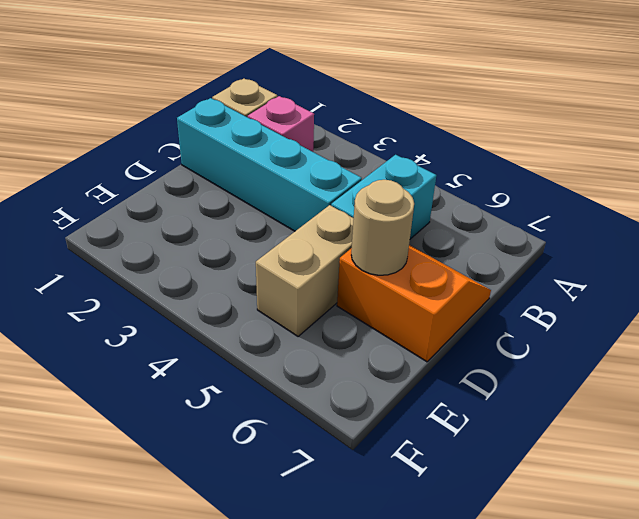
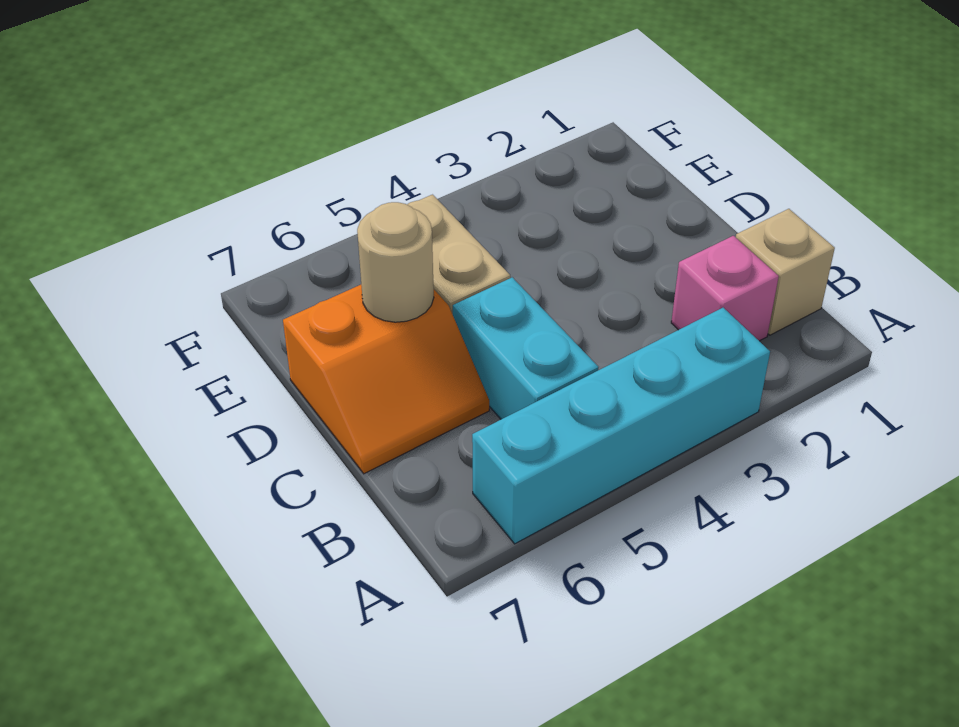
cyan brick C1:C4 level 1 -> cyan brick A3:A6 level 1

